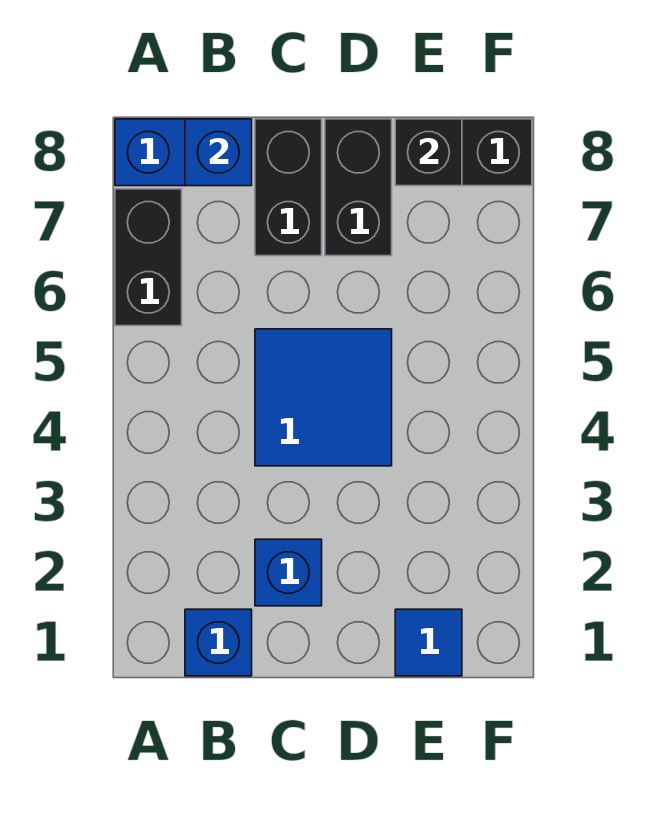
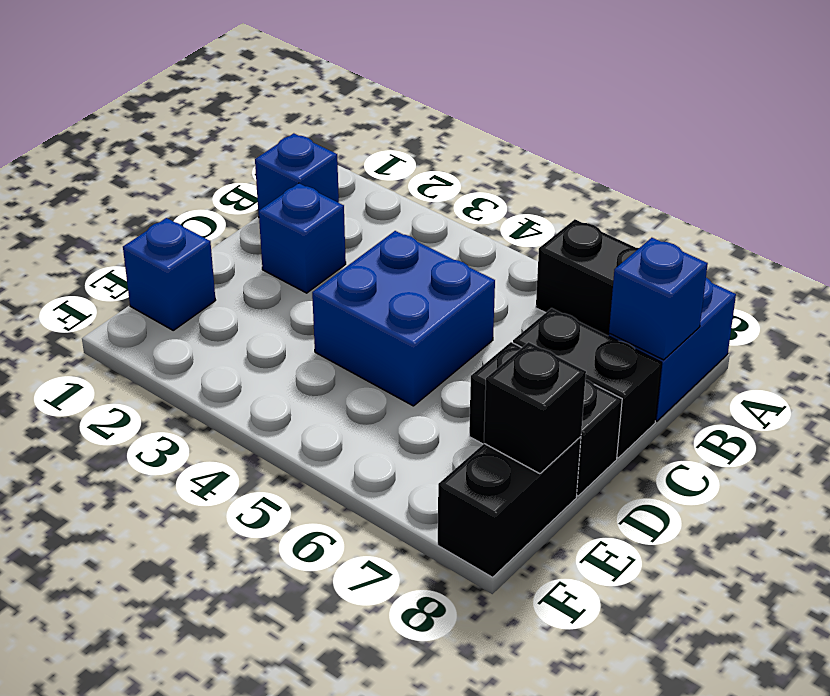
blue tile C4:D5 level 1 -> blue brick C4:D5 level 1
blue tile E1 level 1 -> blue brick E1 level 1

